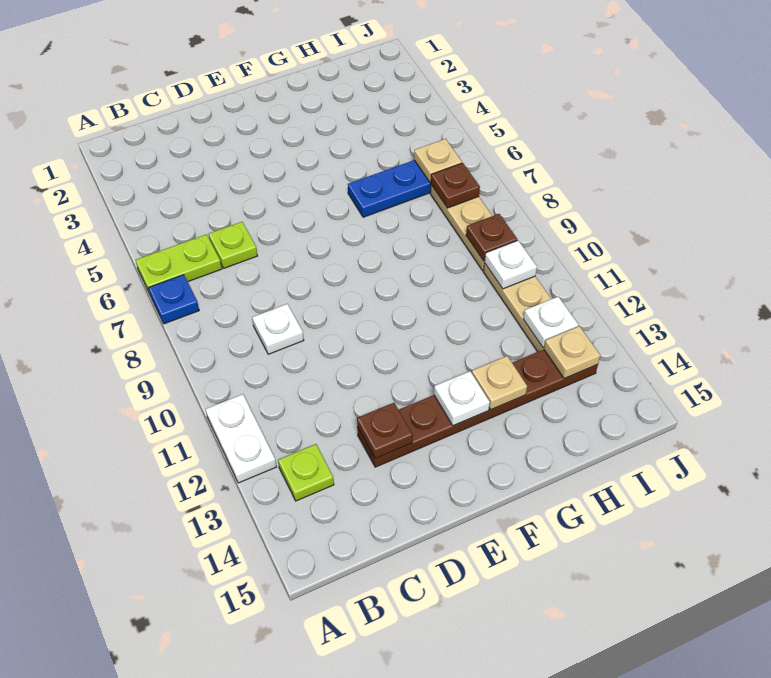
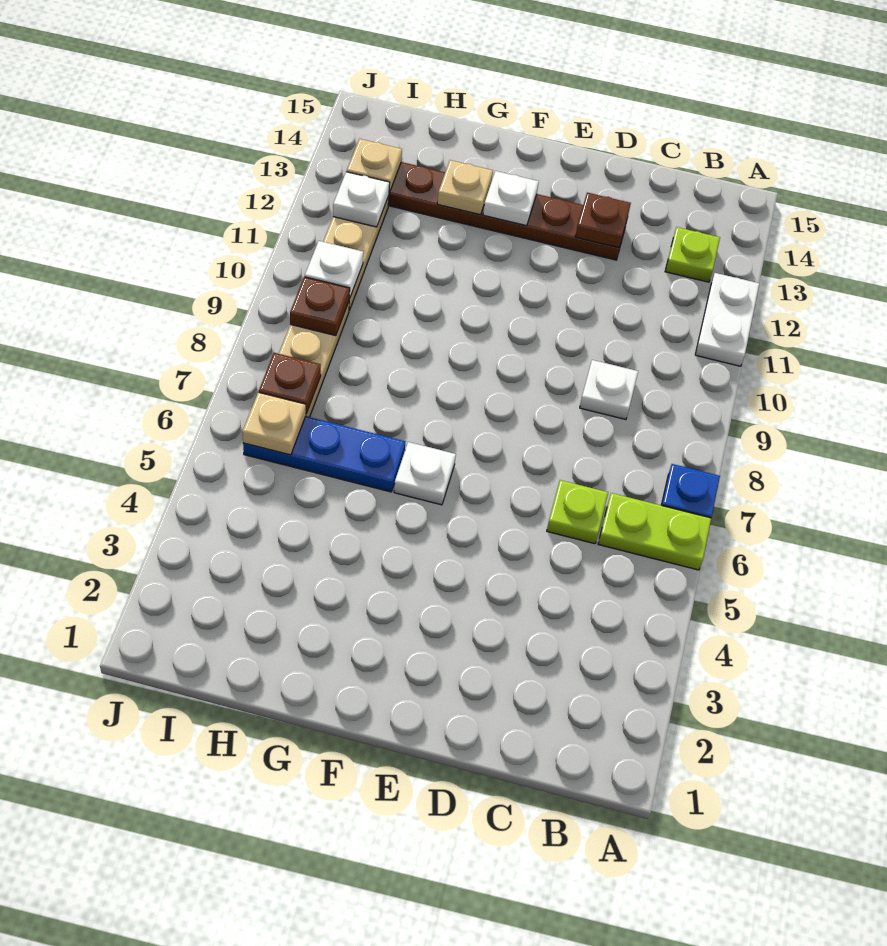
none -> white plate F6 level 1

